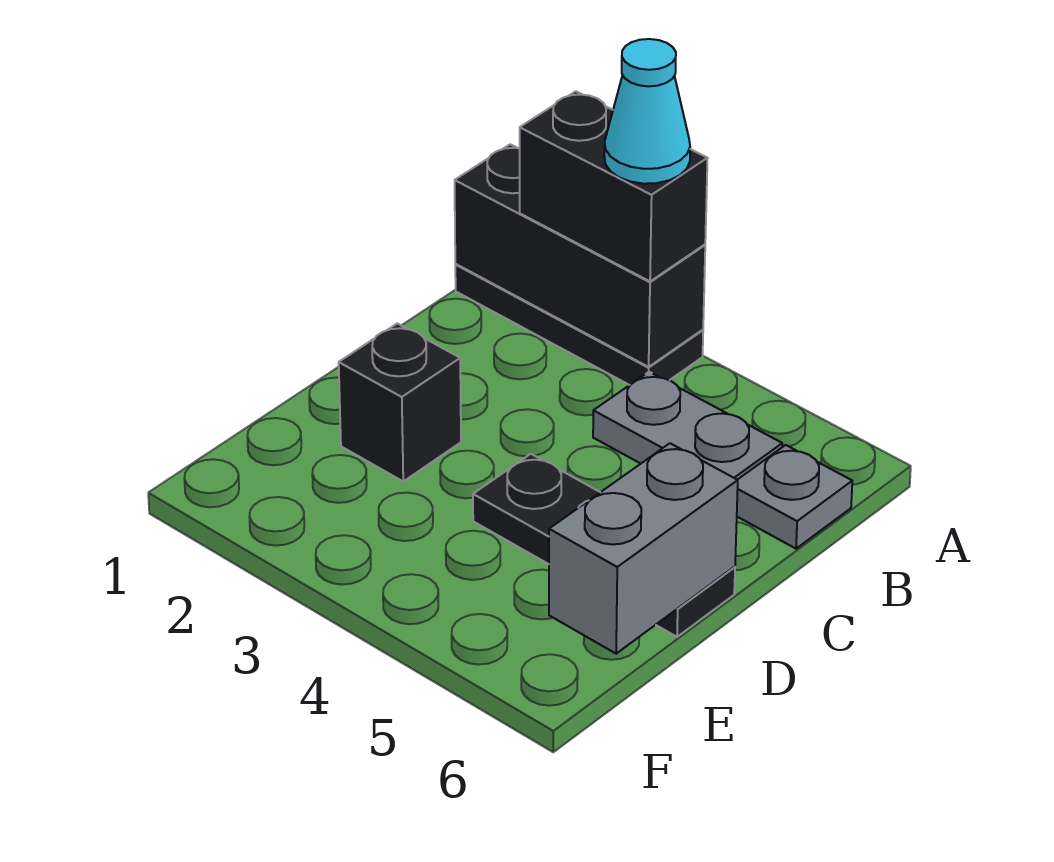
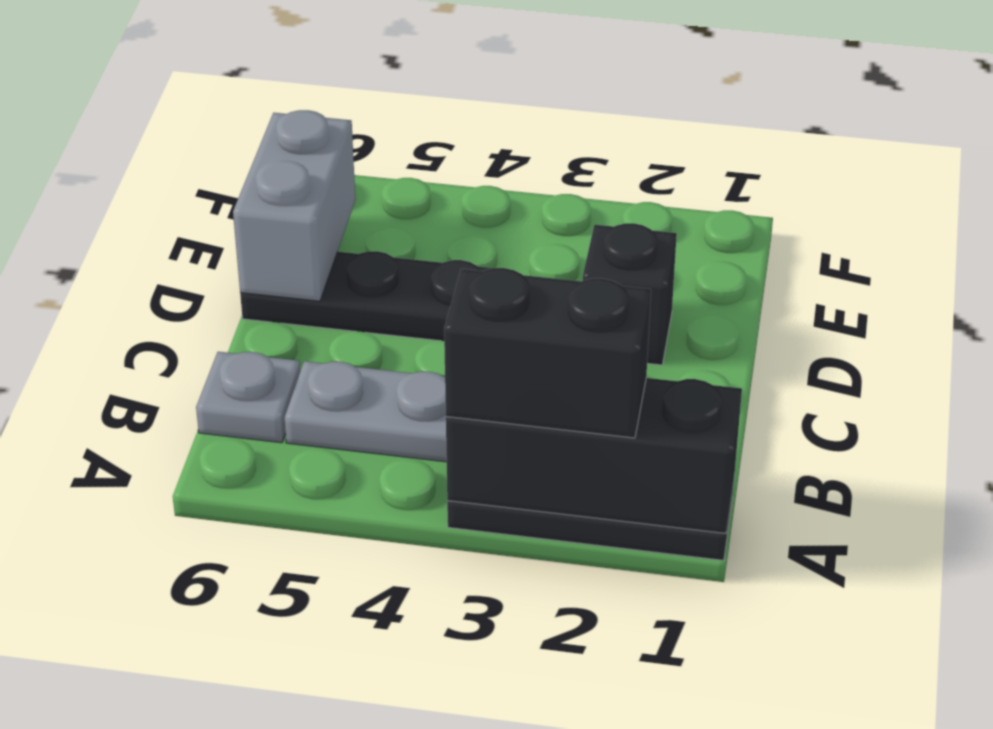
cyan cone A3 level 4 -> none

